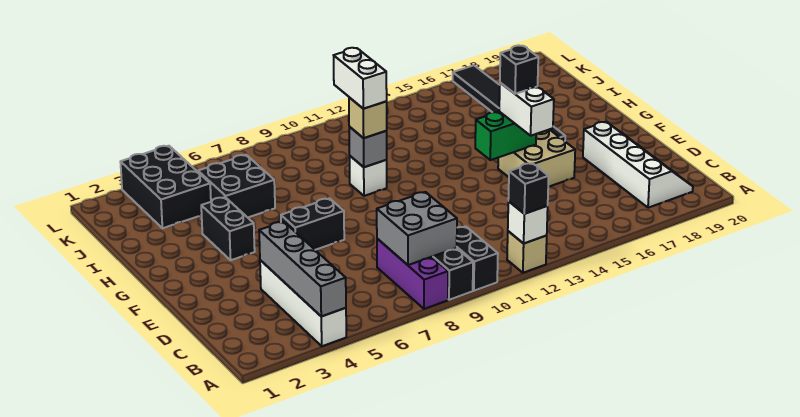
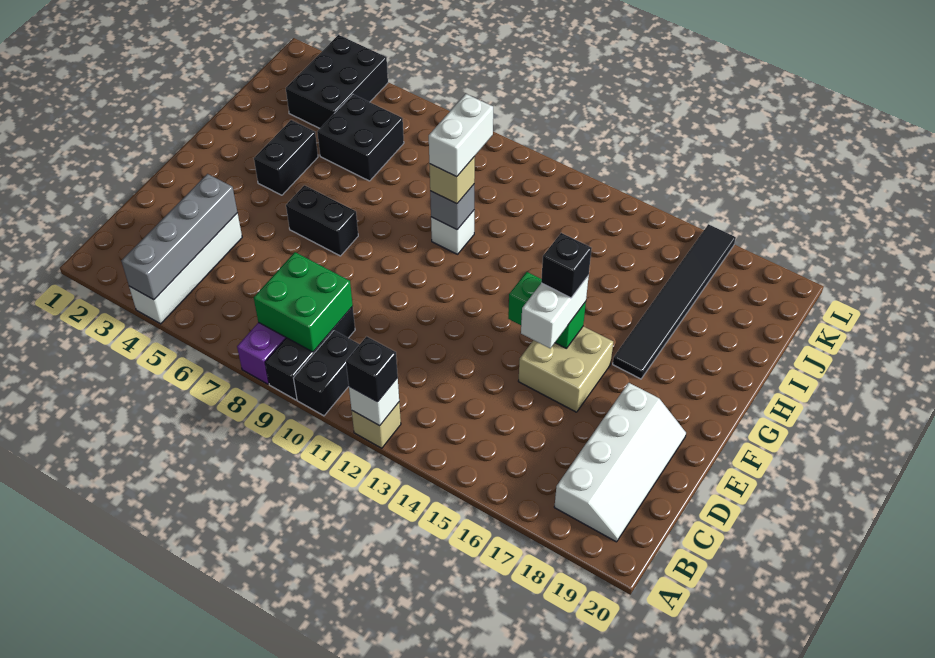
grey brick B8:C9 level 2 -> green brick B8:C9 level 2

